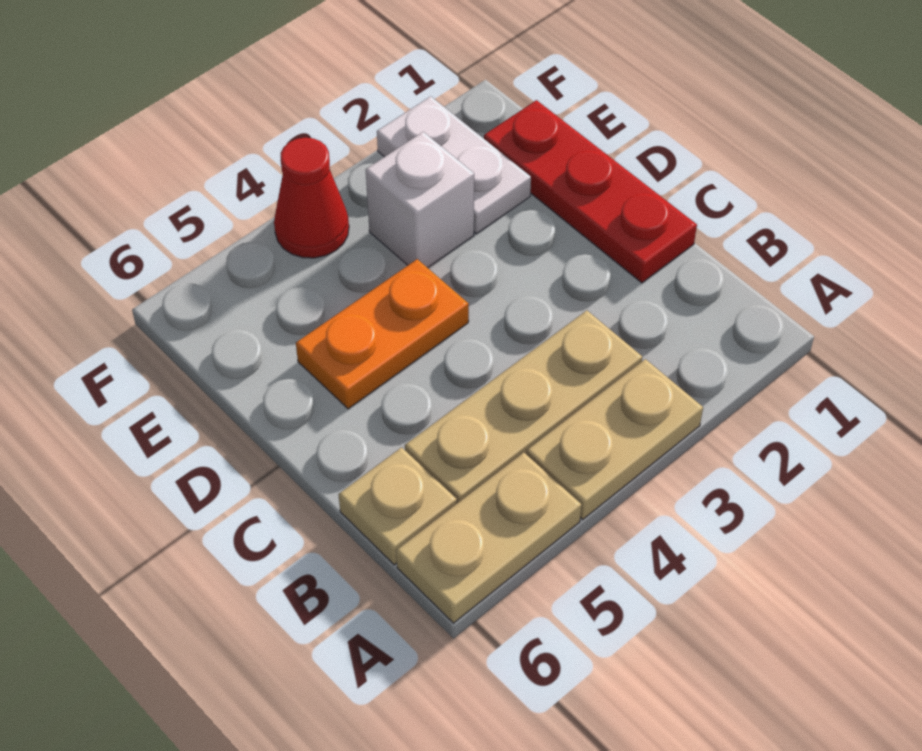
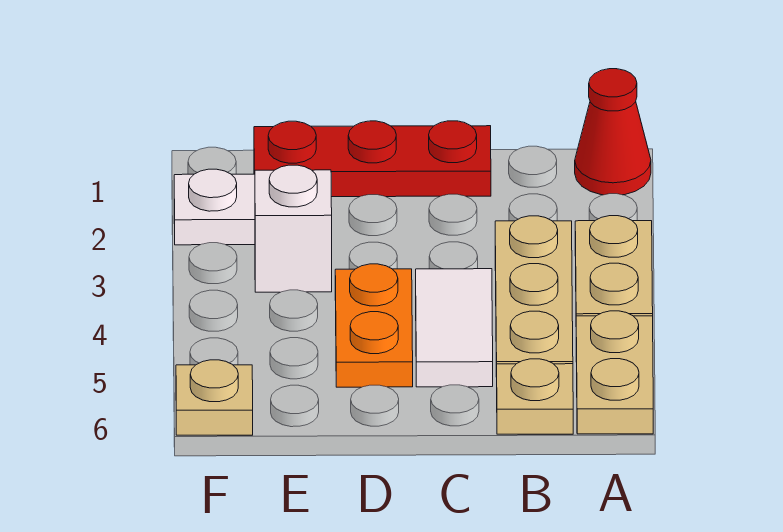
none -> white tile C4:C5 level 1
red cone F4 level 1 -> red cone A1 level 1
none -> tan plate F6 level 1

